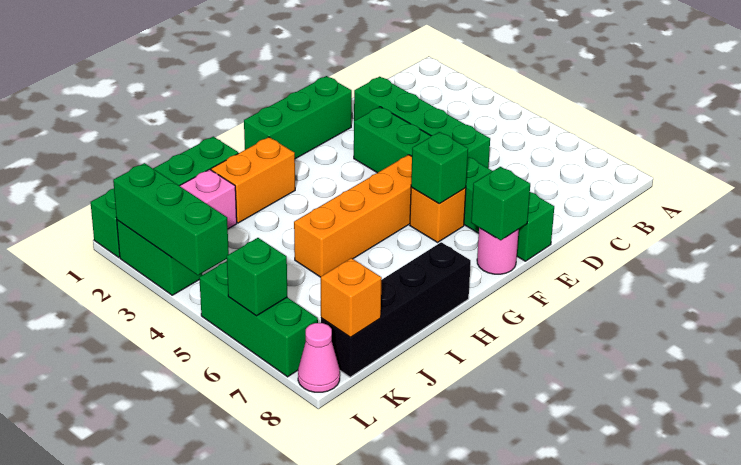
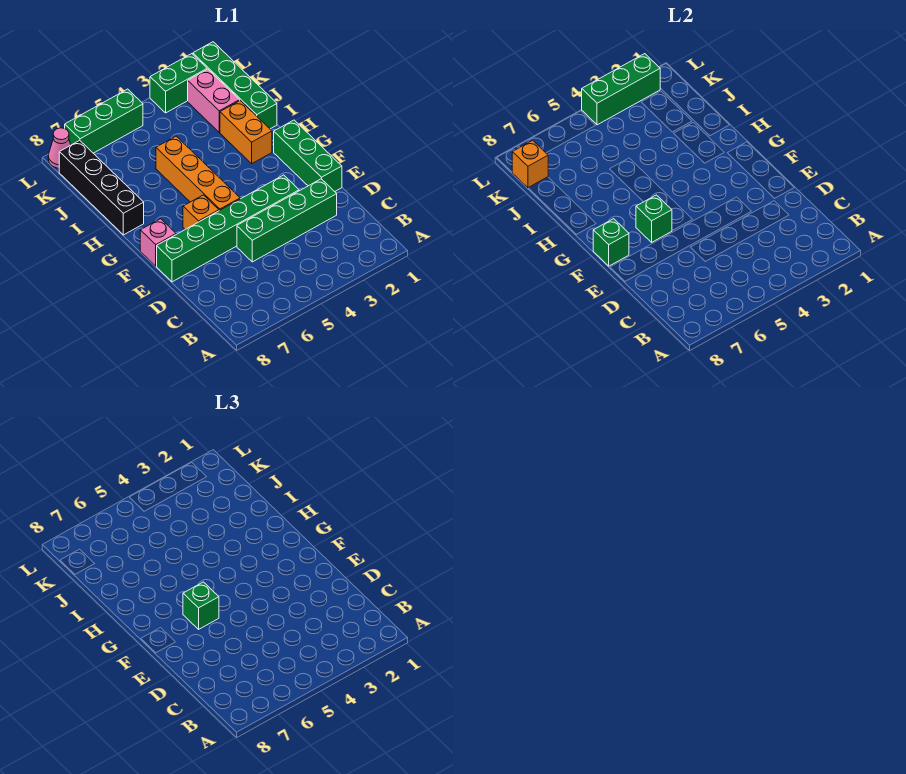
pink round brick F8 level 1 -> pink brick F8 level 1
green brick L6 level 2 -> green brick F6 level 3

